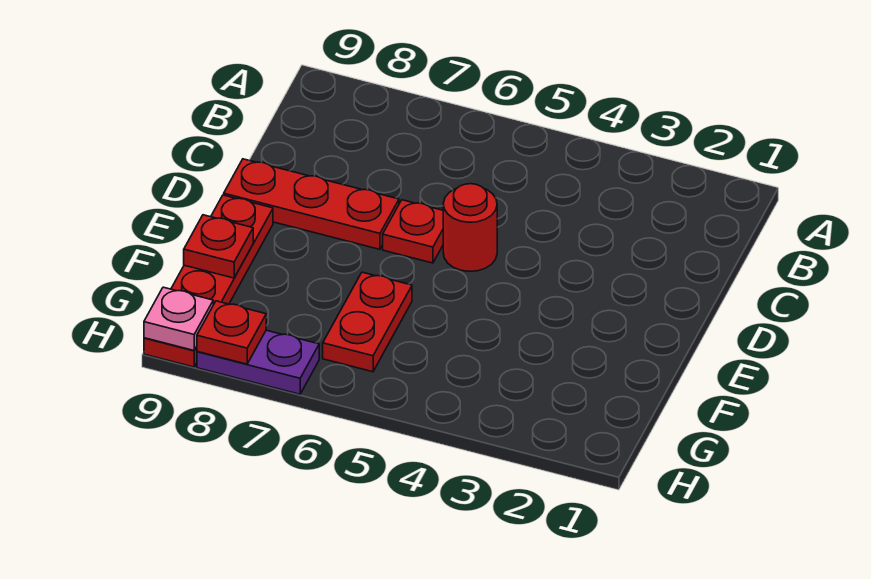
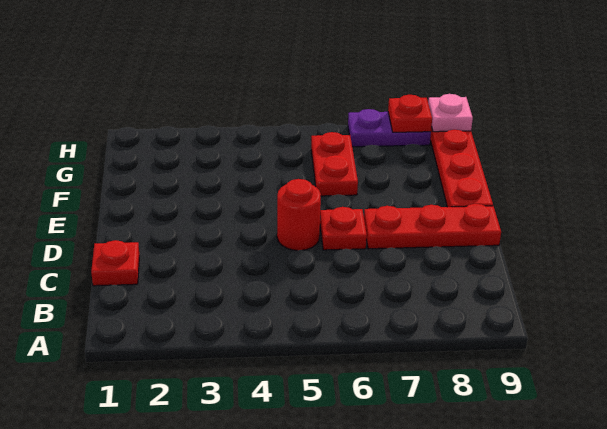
red plate F9 level 2 -> red plate C1 level 1

